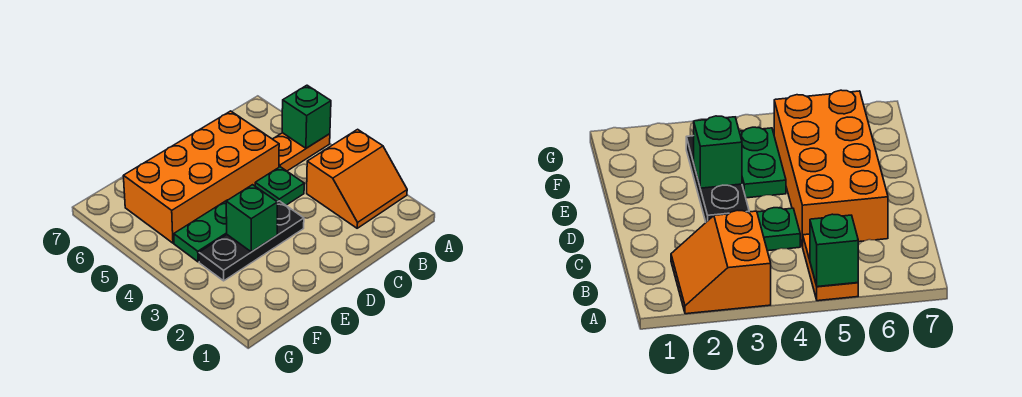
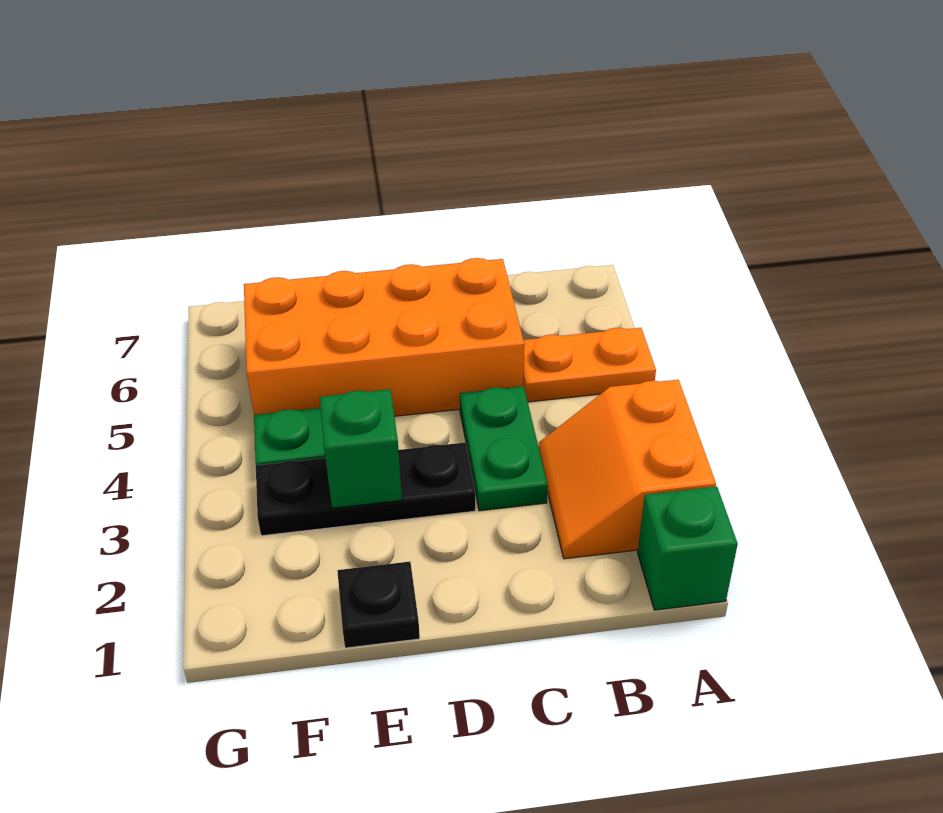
orange slope A2:B3 level 1 top 3 -> orange slope A2:B3 level 1 top A
green brick A5 level 2 -> green brick A1 level 1
green plate C4 level 1 -> green plate C3:C4 level 1
none -> black plate E1 level 1

